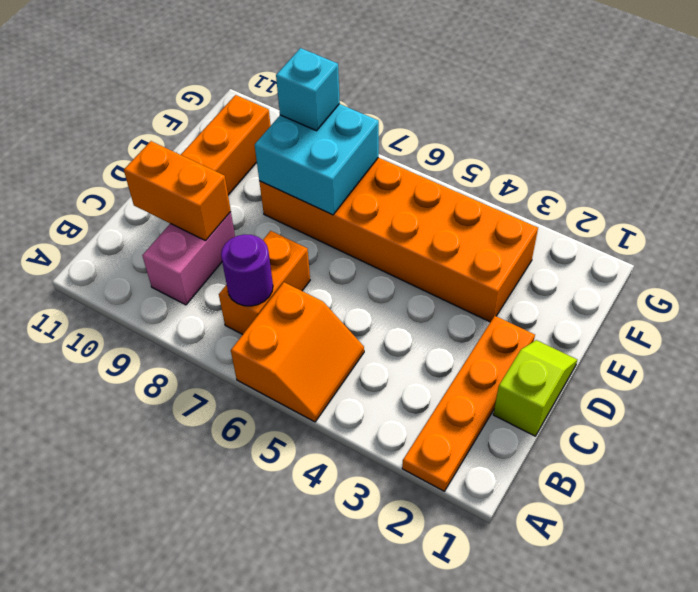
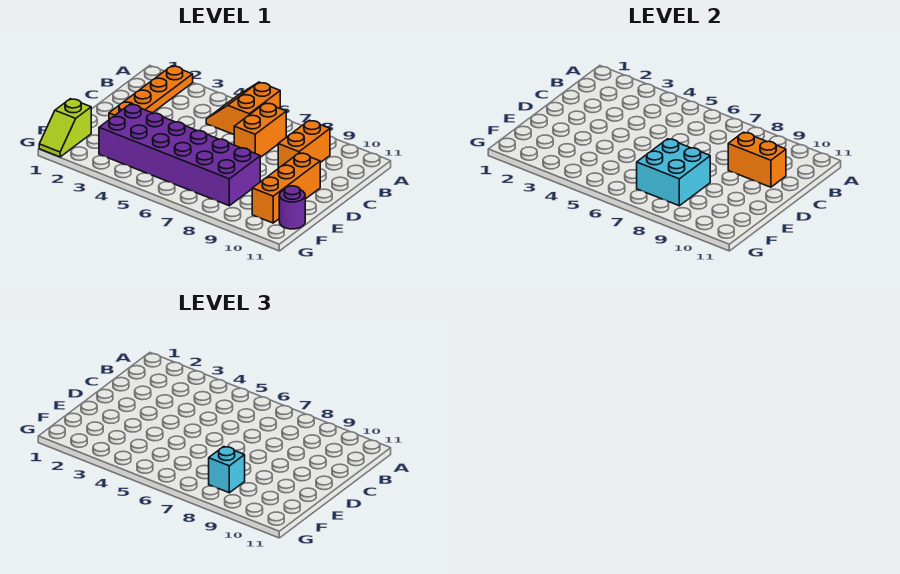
purple round brick B7 level 2 -> purple round brick F11 level 1
pink brick B9:C9 level 1 -> orange brick B9:C9 level 1
lime slope C1:D1 level 1 top C -> lime slope F1:G1 level 1 top F
orange brick E3:F8 level 1 -> purple brick E3:F8 level 1

